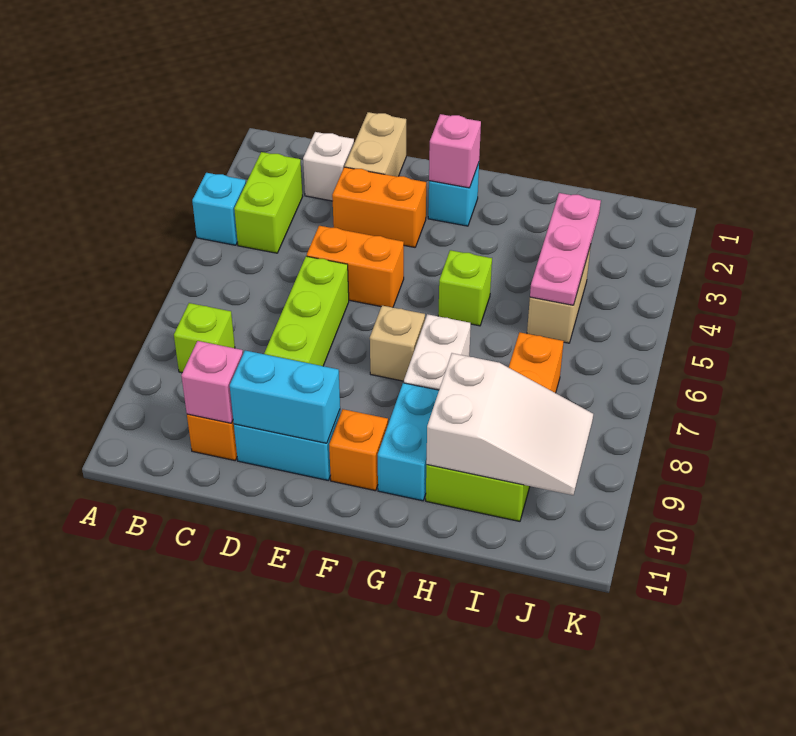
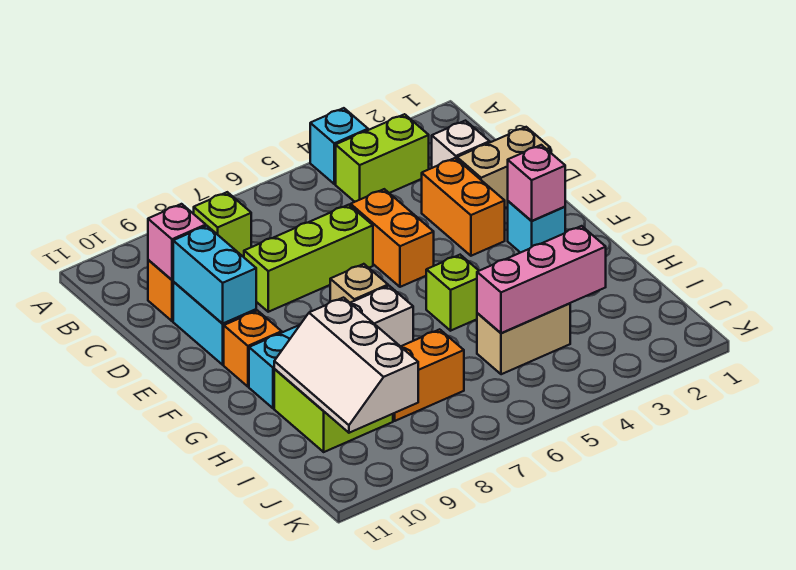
white slope H9:J10 level 2 top H -> white slope H9:J10 level 2 top 9
pink plate I3:I5 level 2 -> pink brick I3:I5 level 2

